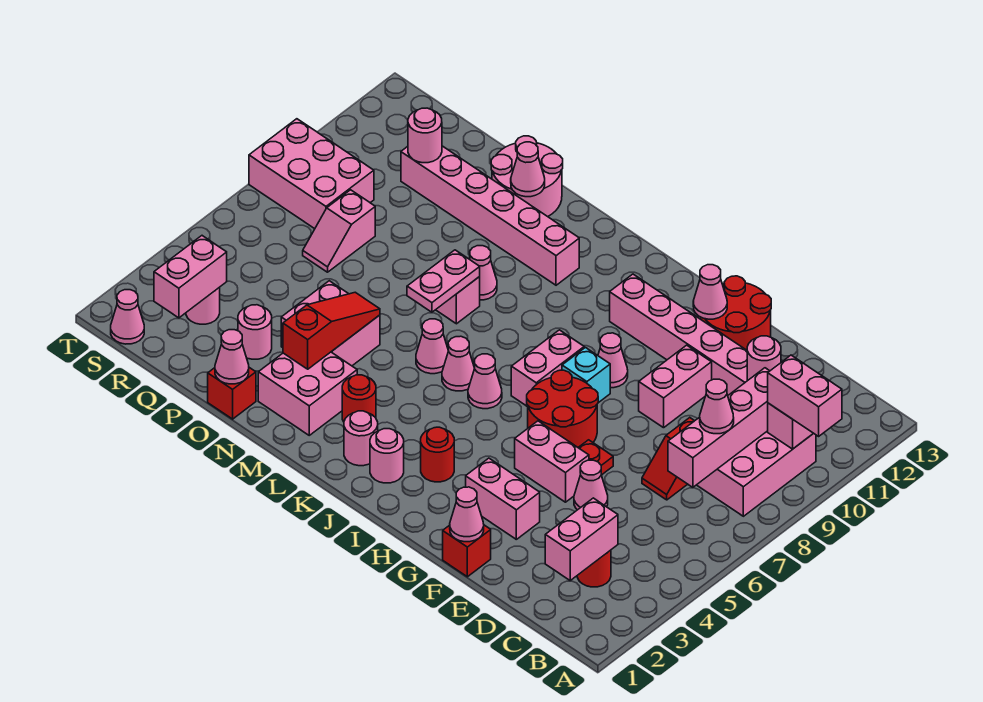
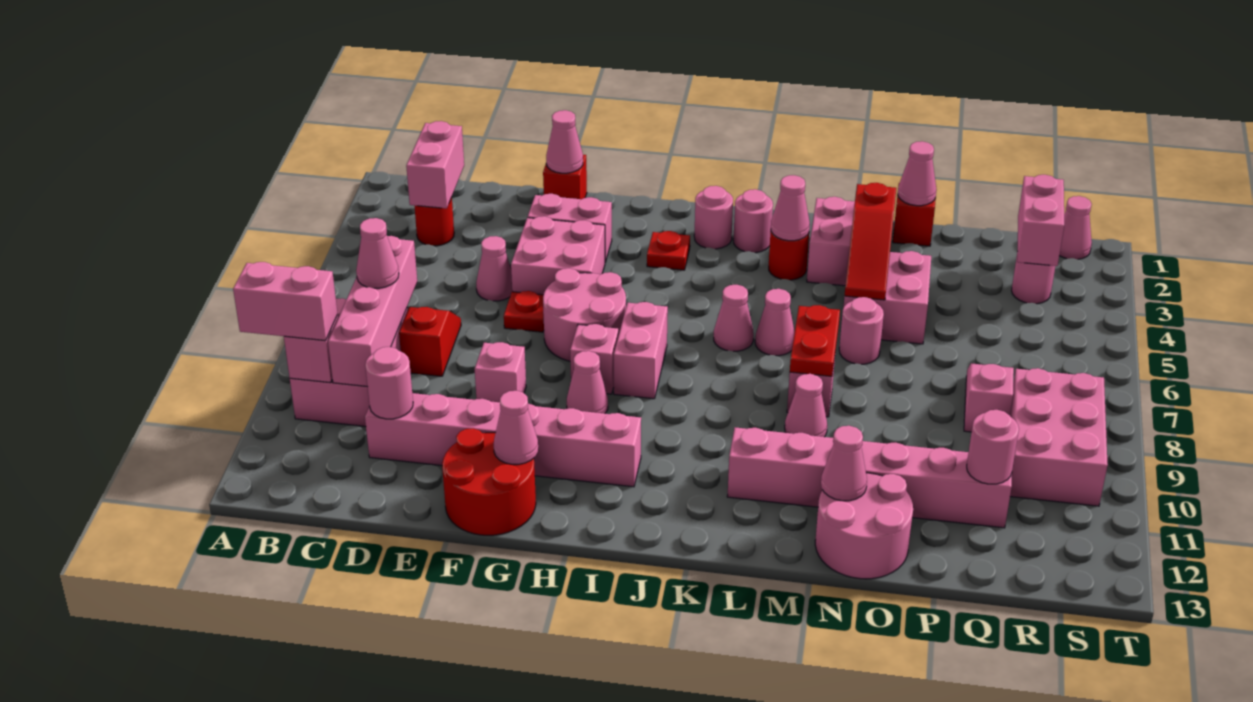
pink brick F5:G5 level 1 -> pink brick F4:G5 level 1
pink brick F9:F10 level 1 -> pink brick F9 level 1
red round brick G6:H7 level 1 -> pink round brick G6:H7 level 1
cyan brick H8 level 1 -> pink brick H8 level 1
red round brick I3 level 1 -> red plate I3 level 1
pink cone J6 level 1 -> pink cone L3 level 2
pink plate M7:M8 level 2 -> red plate M7:M8 level 2
pink round brick P3 level 1 -> pink round brick N6 level 1
pink brick R8:T9 level 1 -> pink brick R8:S10 level 1

